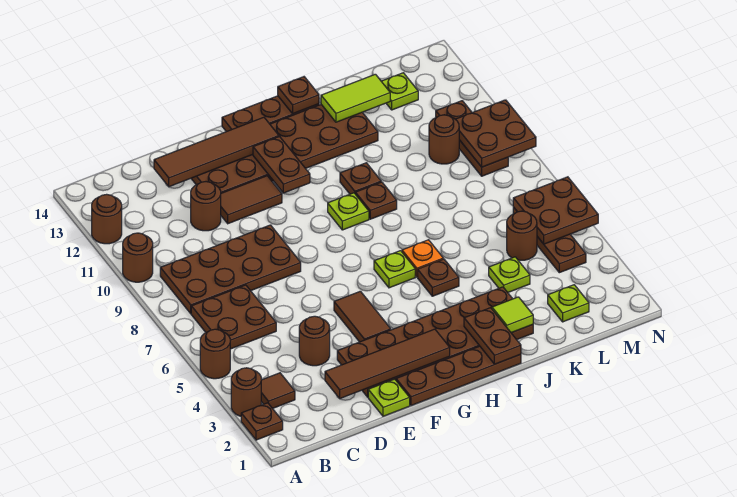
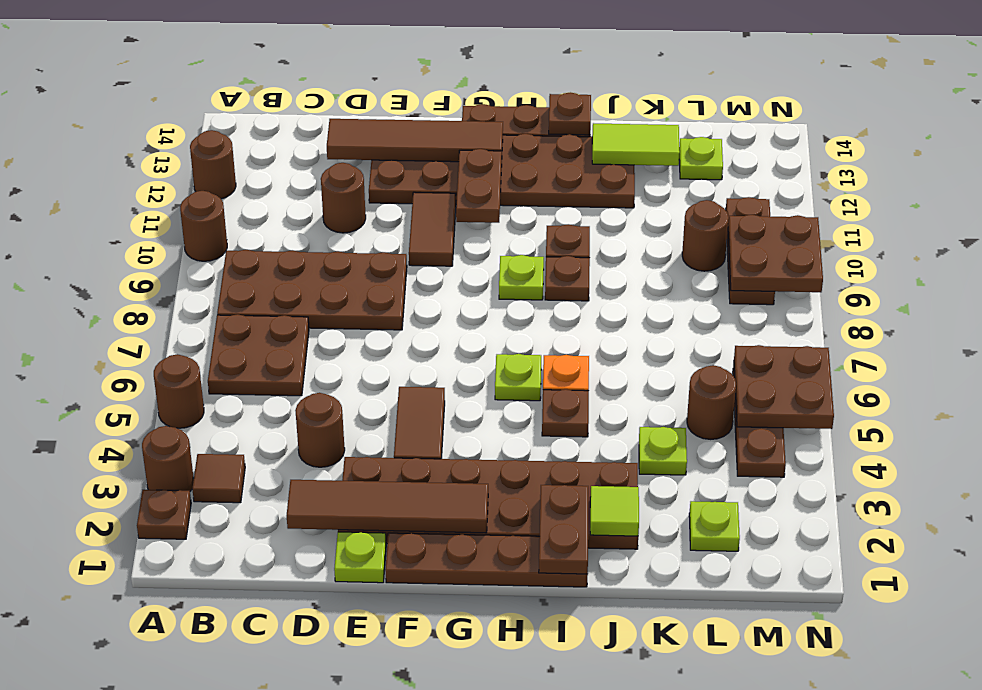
brown tile E11:F11 level 1 -> brown tile F10:F11 level 1

